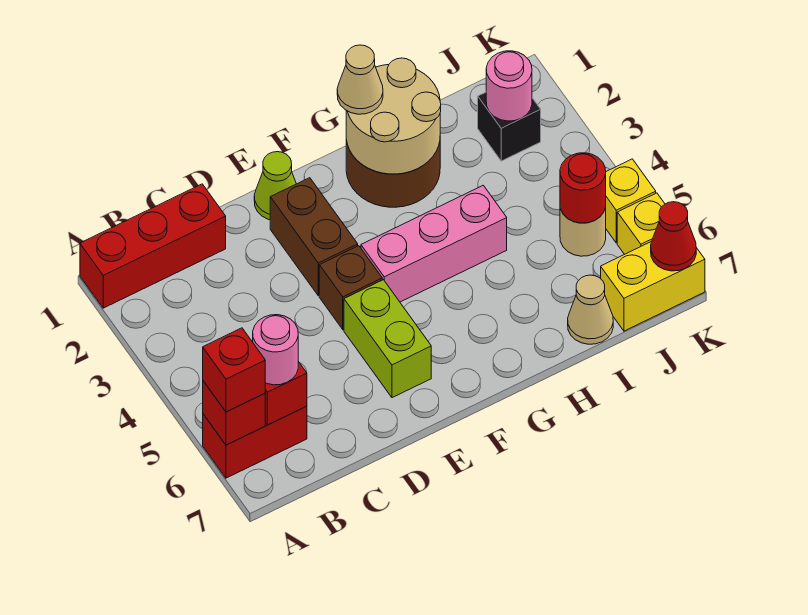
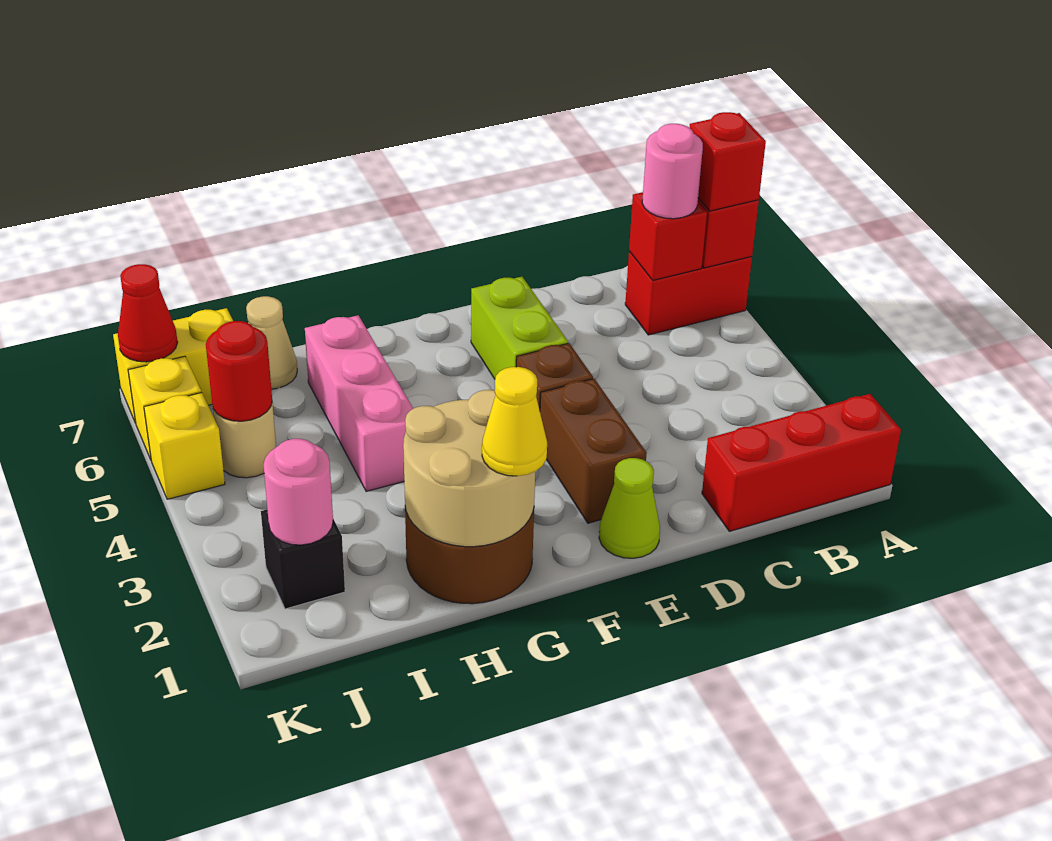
pink brick F4:H4 level 1 -> pink brick H4:H6 level 1
tan cone G1 level 3 -> yellow cone G1 level 3

